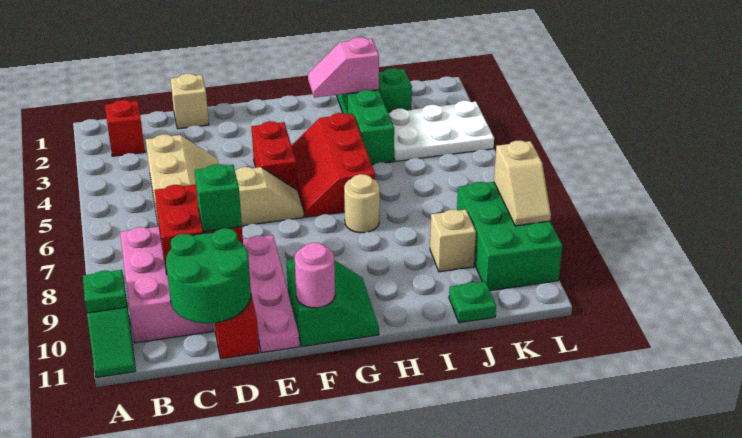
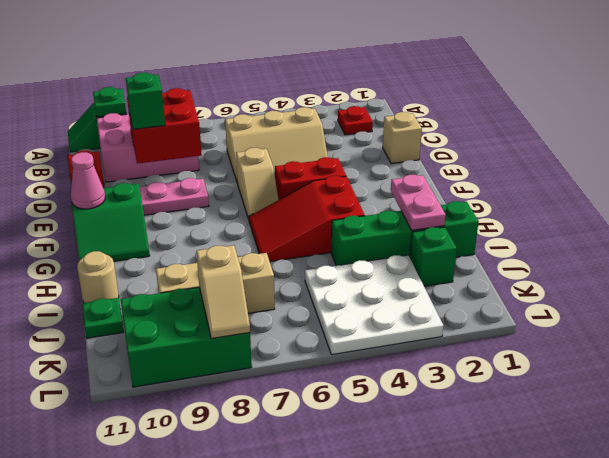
red brick B2 level 1 -> red plate B2 level 1
green round brick C10:D11 level 2 -> none
pink round brick F11 level 2 -> pink cone F11 level 2
red slope G4:H6 level 1 top H -> red slope G4:H6 level 1 top 4
pink slope H2:I2 level 2 top I -> pink plate H2:I2 level 2
tan round brick H7 level 1 -> tan round brick I11 level 1
white plate J3:L4 level 1 -> white plate J3:L5 level 1
tan brick J9 level 1 -> tan brick J7:J9 level 1
tan slope L8:L9 level 2 top 8 -> tan slope K8:L8 level 2 top K

